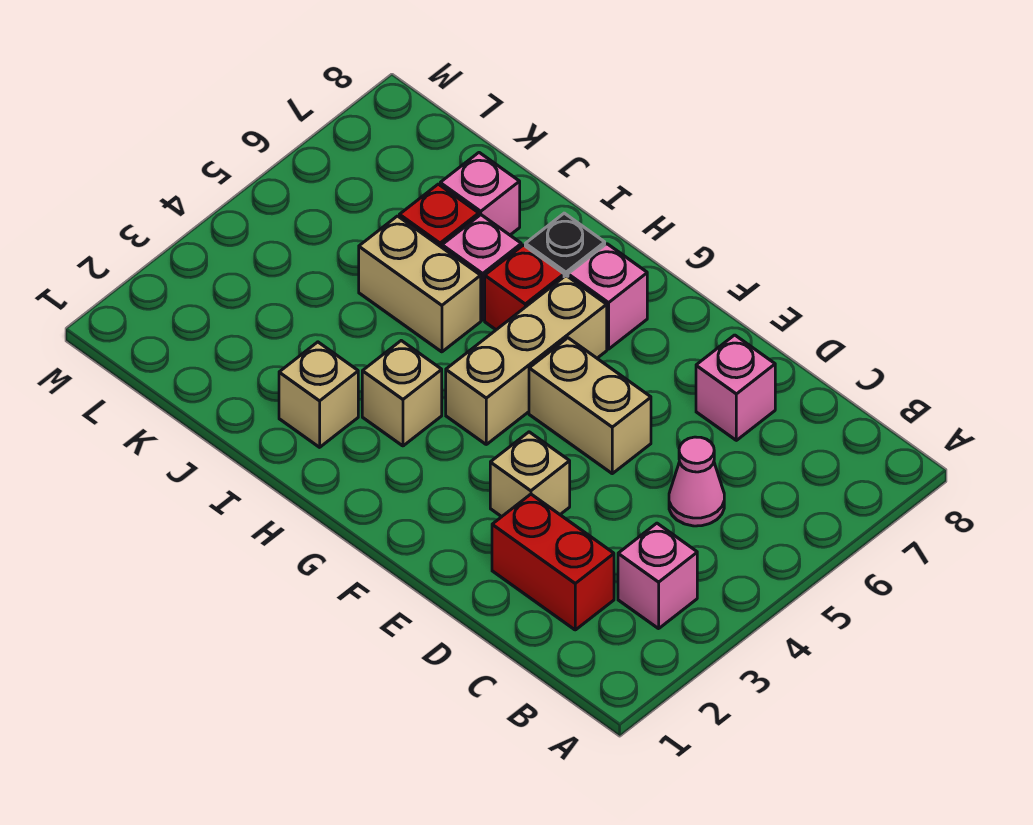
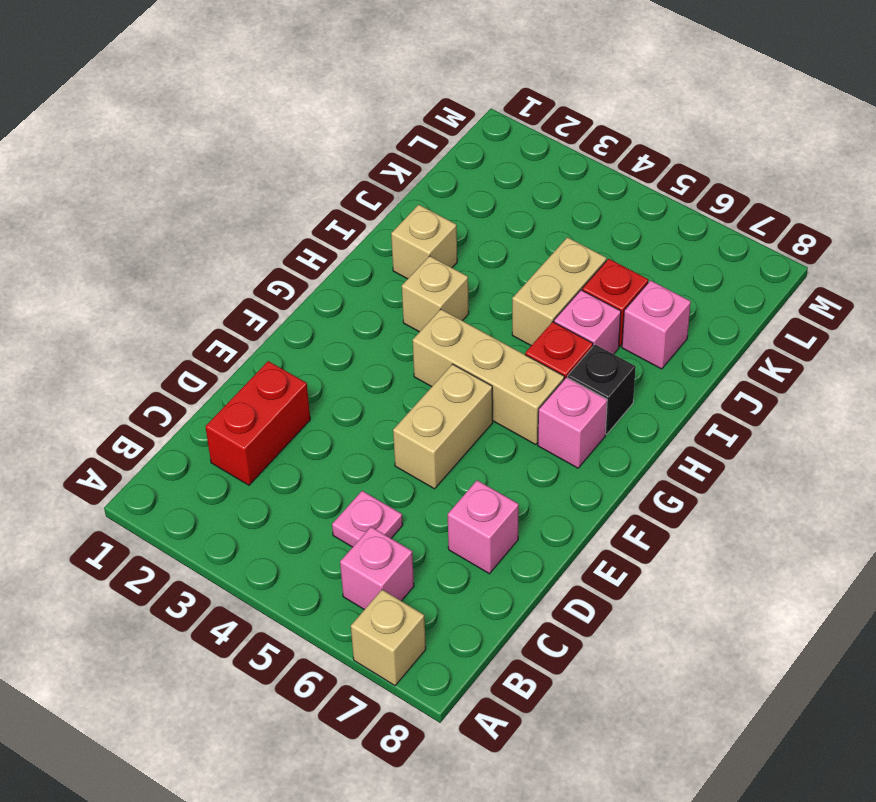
pink brick B3 level 1 -> pink brick B6 level 1
pink cone C5 level 1 -> pink plate C5 level 1
tan brick E3 level 1 -> tan brick A7 level 1

